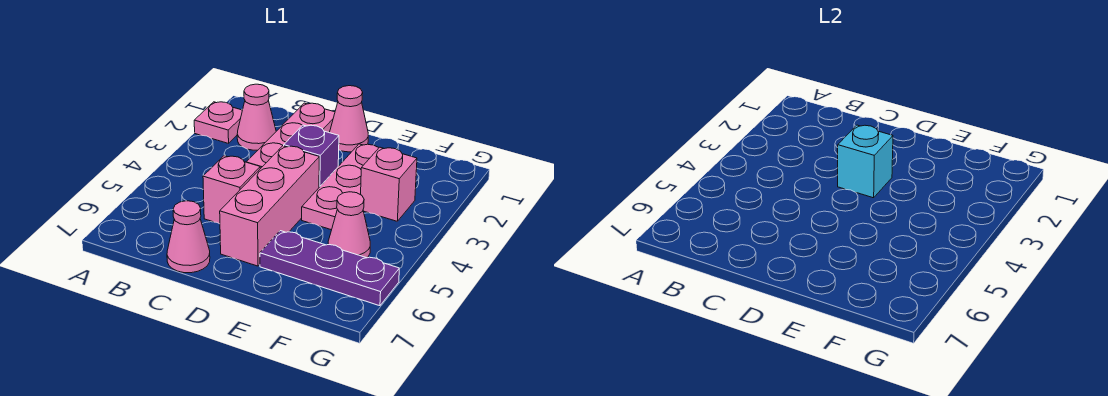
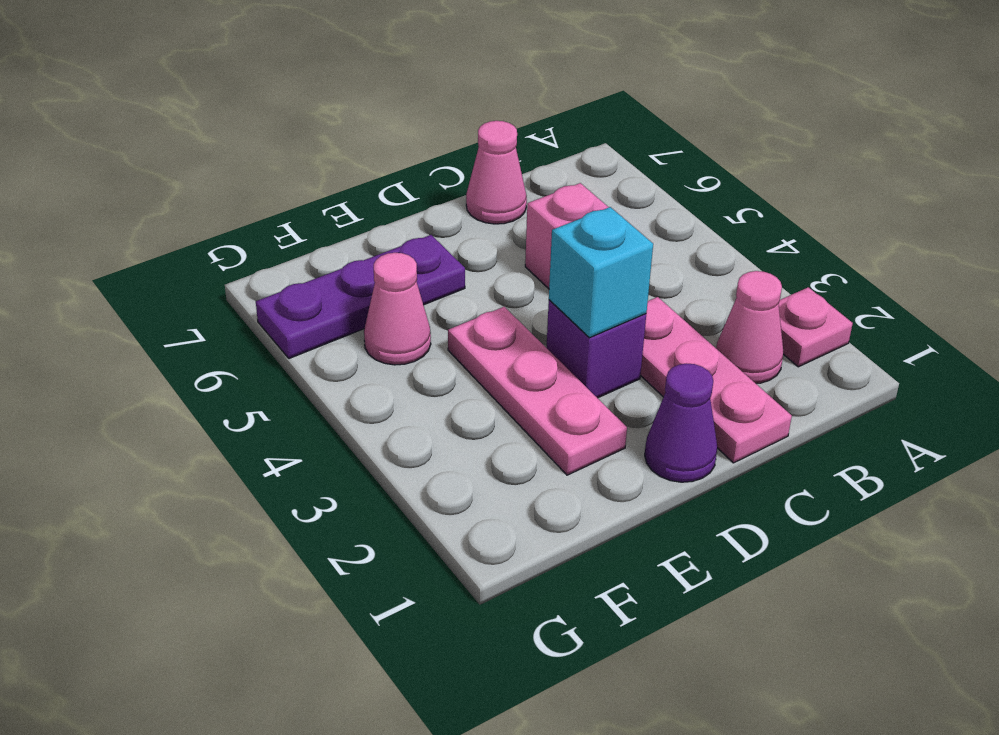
pink cone D1 level 1 -> purple cone D1 level 1
pink brick D4:D6 level 1 -> none
pink brick F3 level 1 -> none

